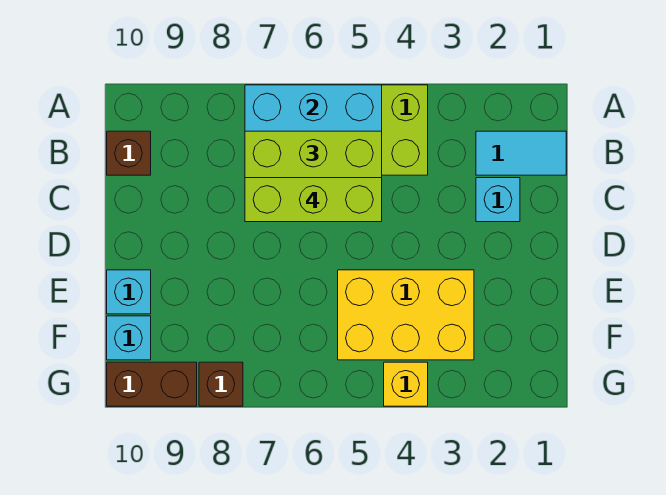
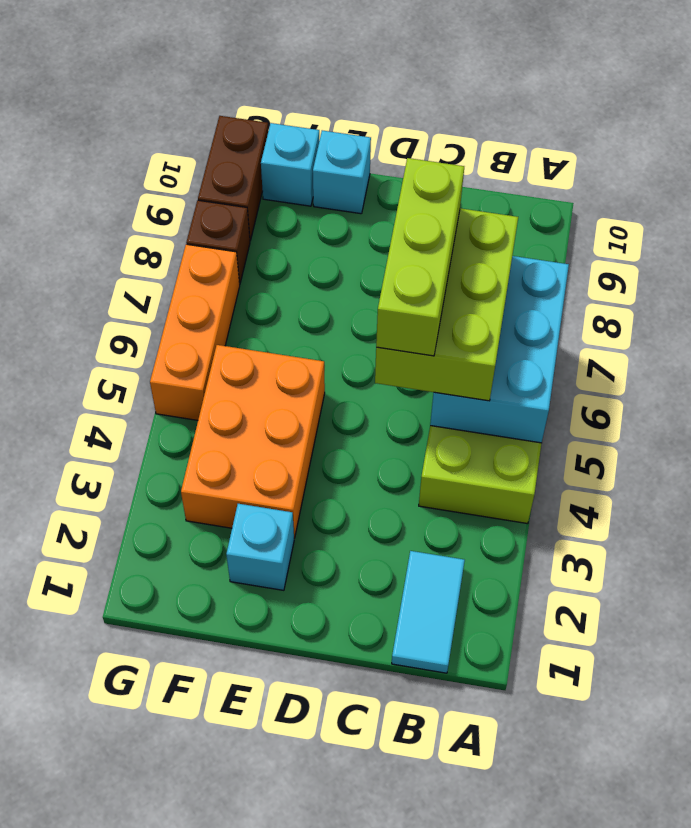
brown brick B10 level 1 -> none
cyan brick C2 level 1 -> cyan brick E2 level 1
yellow brick E3:F5 level 1 -> orange brick E3:F5 level 1
yellow brick G4 level 1 -> none
none -> orange brick G5:G7 level 1

